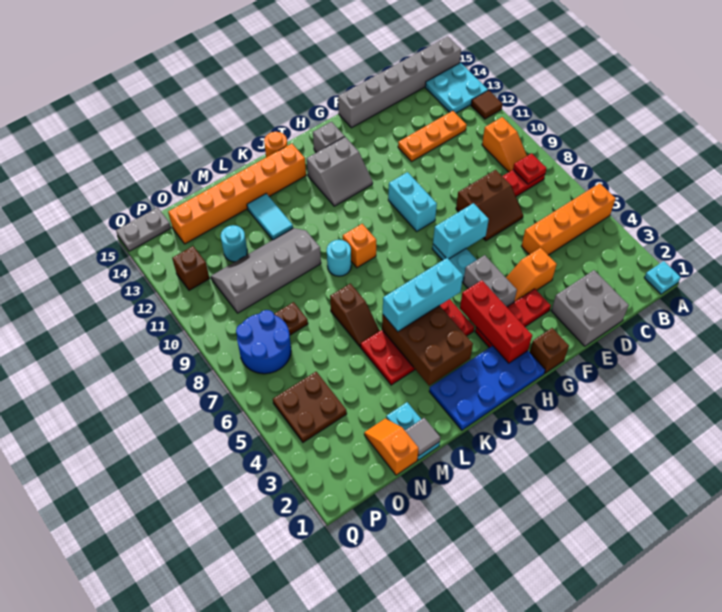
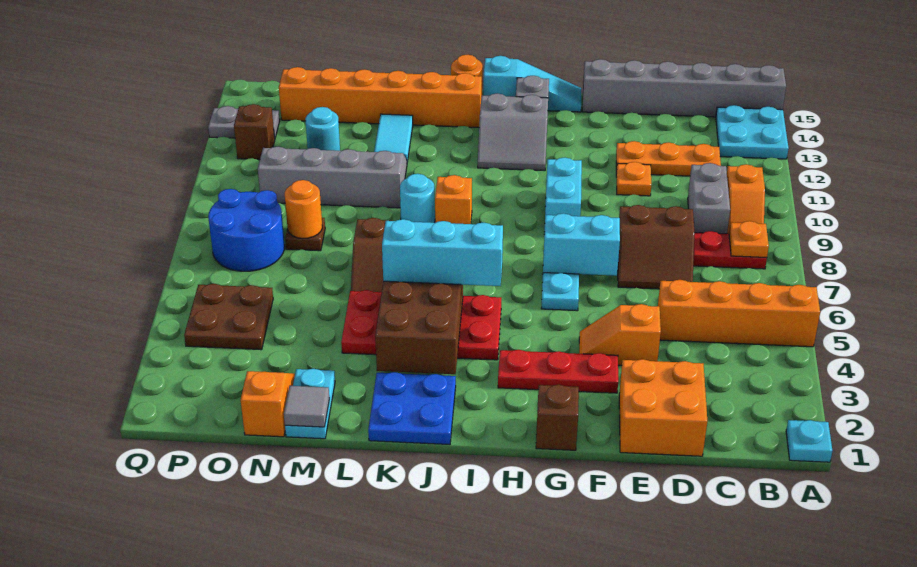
brown tile A12 level 1 -> none
red plate B8 level 2 -> orange plate B8 level 2
grey brick D1:E2 level 1 -> orange brick D1:E2 level 1
none -> orange plate E11 level 1
grey brick G4:G5 level 1 -> grey brick C9:C10 level 1
none -> cyan slope G15:I15 level 1 top I
blue plate H1:K2 level 1 -> blue plate J1:K2 level 1
red brick H2:H4 level 2 -> none
none -> orange round brick N8 level 2
grey plate P15:Q15 level 1 -> grey plate P13:Q13 level 1

